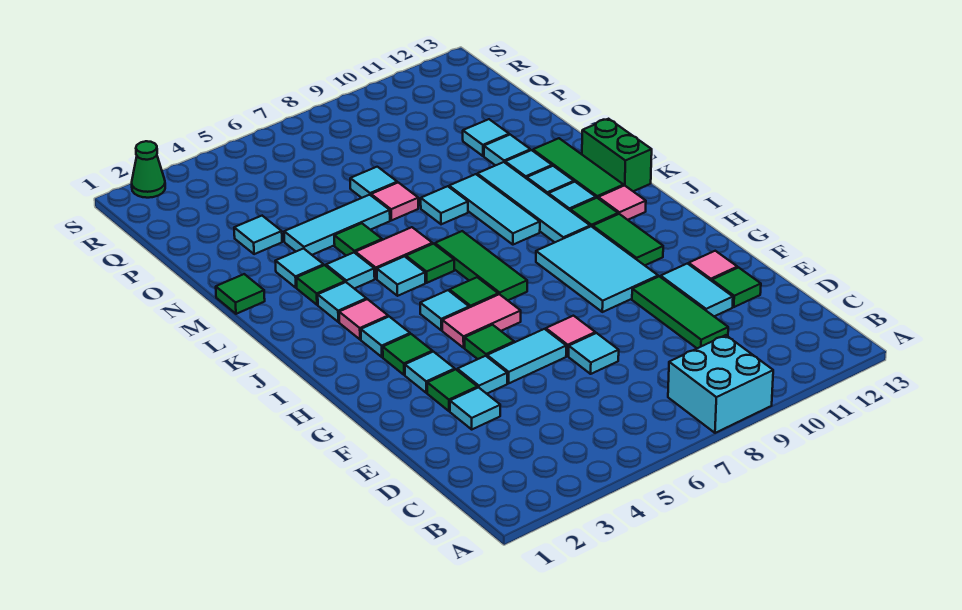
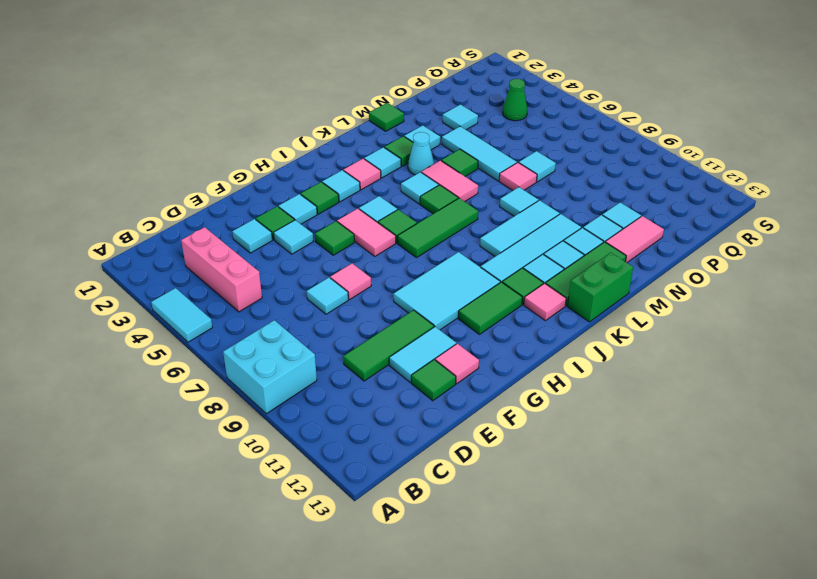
none -> pink brick C3:C5 level 1
cyan tile F5:F6 level 1 -> cyan tile A4:A5 level 1
cyan tile L4 level 1 -> cyan cone L4 level 1
none -> pink tile N12:O12 level 1
green cone S2 level 1 -> green cone Q4 level 1

